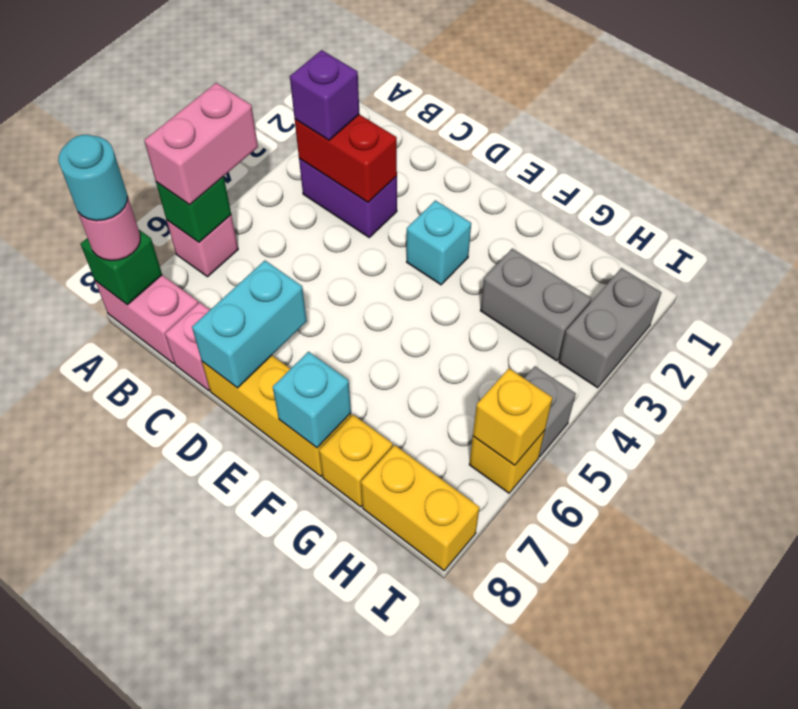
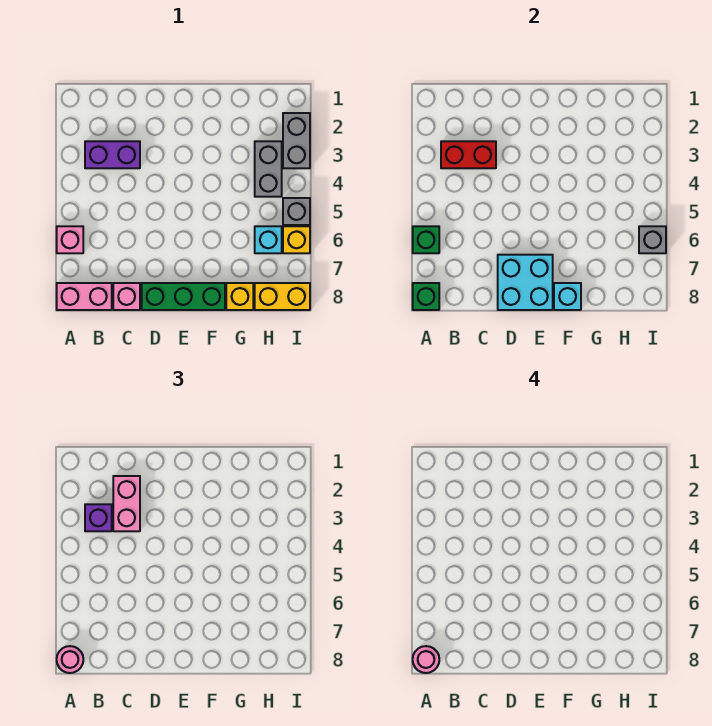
pink brick A5:A6 level 3 -> pink brick C2:C3 level 3
cyan round brick A8 level 4 -> pink round brick A8 level 4
cyan brick D7:D8 level 2 -> cyan brick D7:E8 level 2
yellow brick D8:F8 level 1 -> green brick D8:F8 level 1
cyan brick E3 level 1 -> cyan brick H6 level 1
grey brick G3:H3 level 1 -> grey brick H3:H4 level 1
yellow brick I6 level 2 -> grey brick I6 level 2

